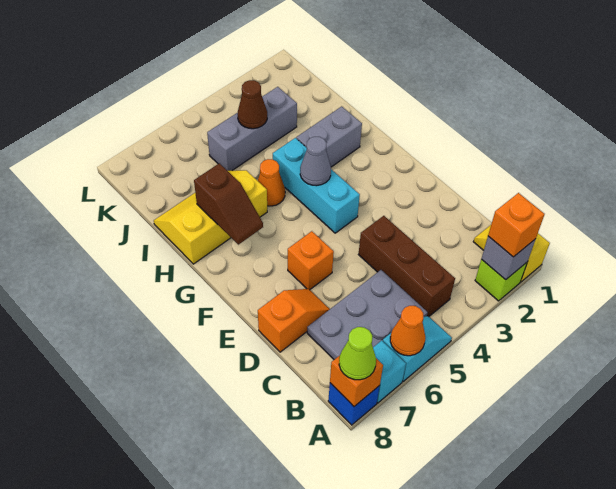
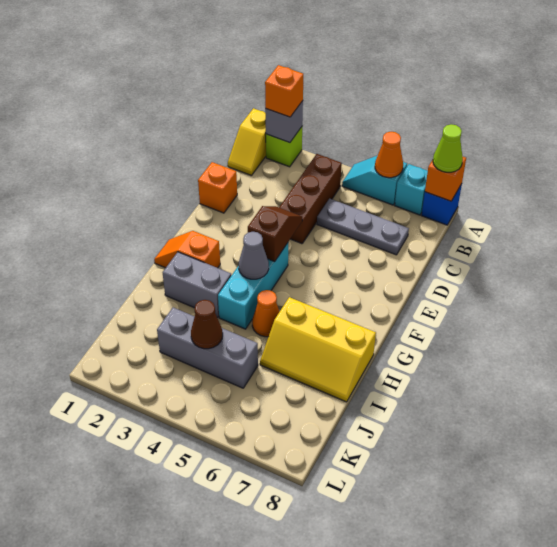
grey plate B5:C7 level 1 -> grey plate C5:C7 level 1
orange slope D7:D8 level 1 top 8 -> orange slope G1:G2 level 1 top 2
orange brick E6 level 1 -> orange brick D1 level 1
brown slope G7:H7 level 2 top H -> brown slope E4:F4 level 2 top F

